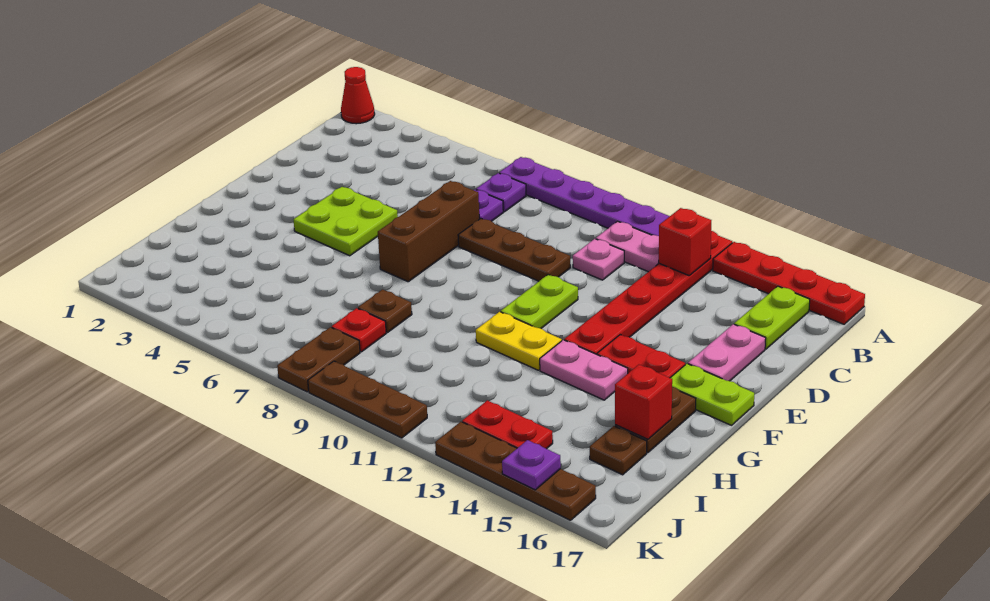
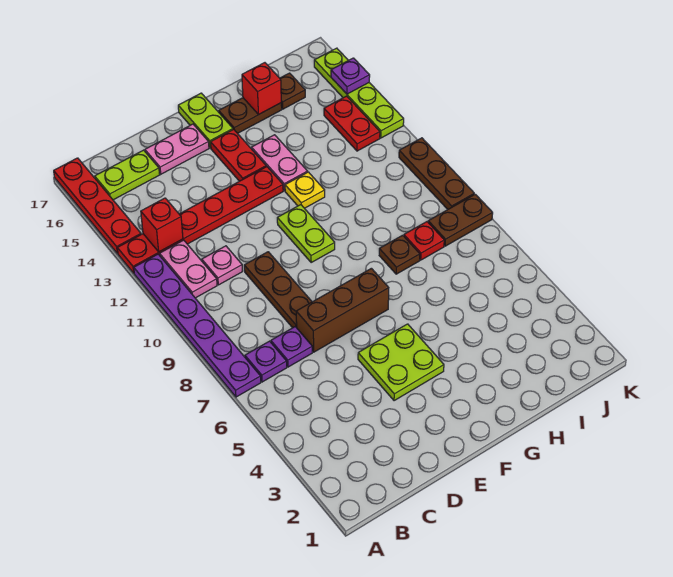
red cone A1 level 1 -> none
lime plate E11:F11 level 1 -> lime plate F10:F11 level 1
yellow plate G11:G12 level 1 -> yellow plate G12 level 1
brown plate K13:K16 level 1 -> lime plate K13:K16 level 1

